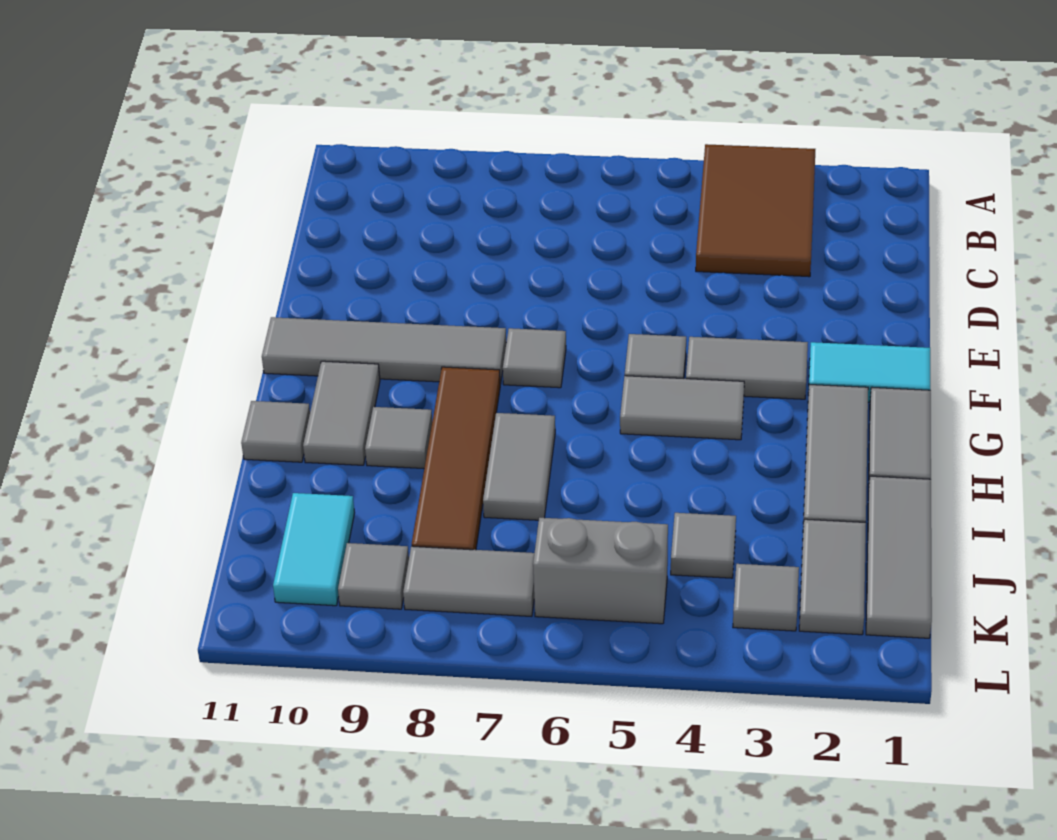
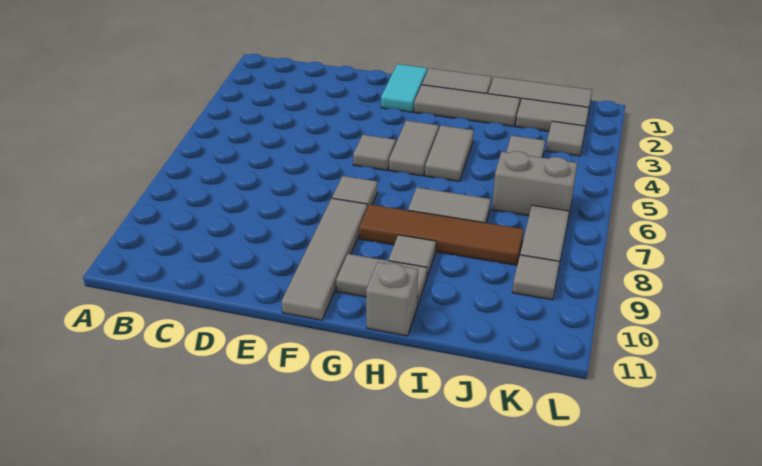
brown tile A3:C4 level 1 -> none
grey tile F3:F4 level 1 -> grey tile H4:H5 level 1
grey tile H11 level 1 -> grey brick H11 level 1
cyan tile J10:K10 level 1 -> none
grey brick K5:K6 level 1 -> grey brick J6:K6 level 1

